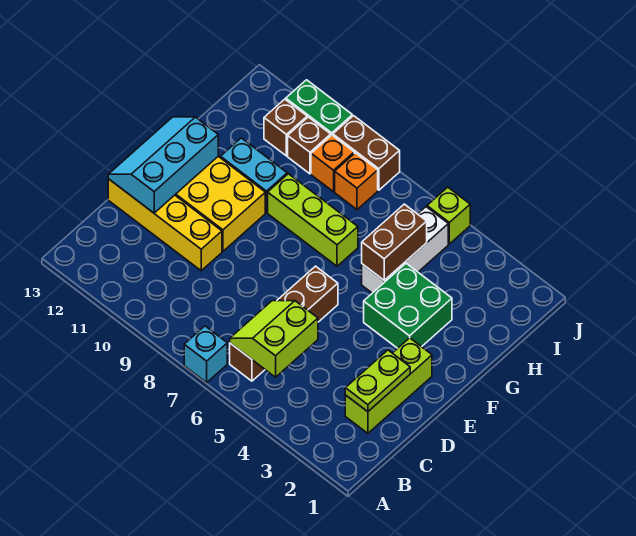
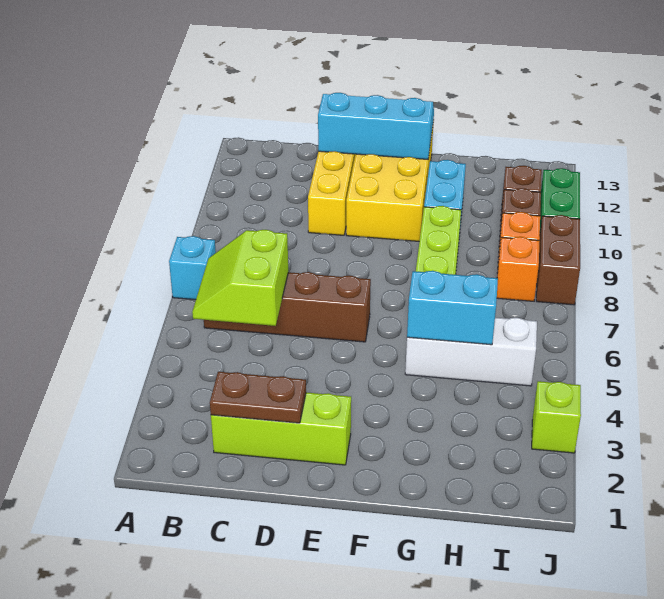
lime slope B5:C6 level 2 top 5 -> lime slope B5:C6 level 2 top C
lime plate C2:D2 level 2 -> brown plate C2:D2 level 2
green brick F3:G4 level 1 -> none
brown brick G5:H5 level 2 -> cyan brick G5:H5 level 2
lime brick J5 level 1 -> lime brick J3 level 1

